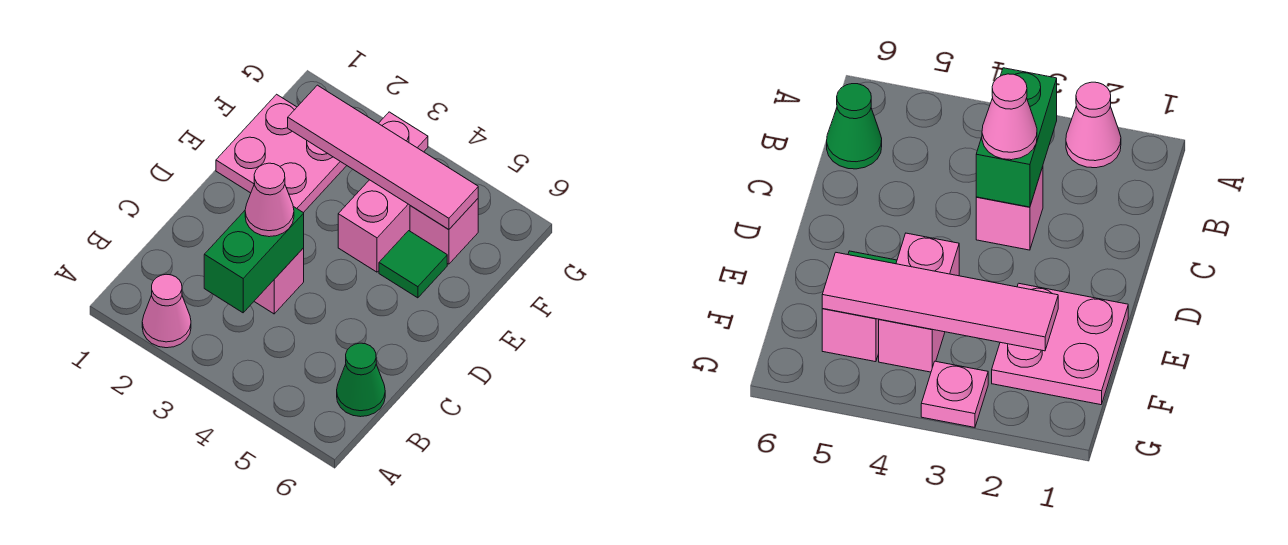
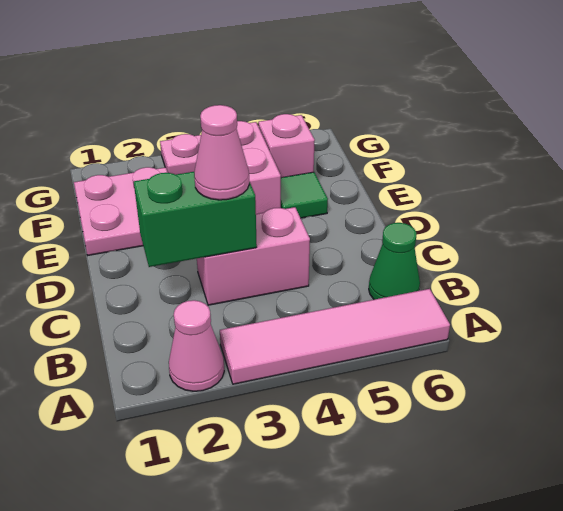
green brick B3:C3 level 2 -> green brick C2:C3 level 2
pink brick C3 level 1 -> pink brick C3:C4 level 1
pink tile F2:F5 level 2 -> pink tile A3:A6 level 1

